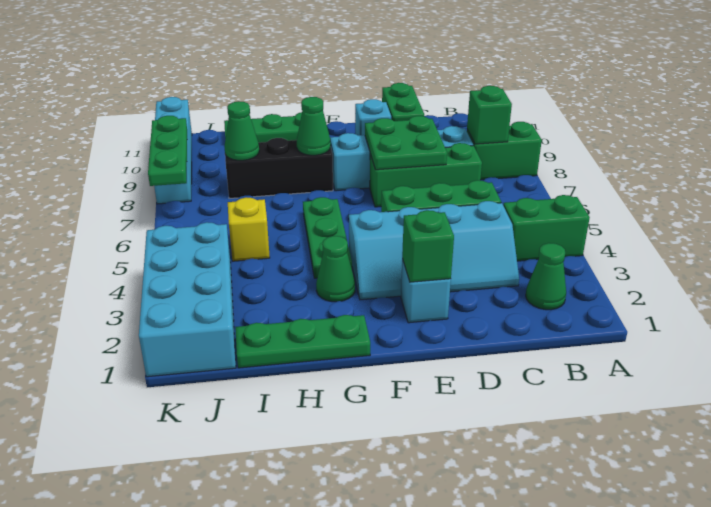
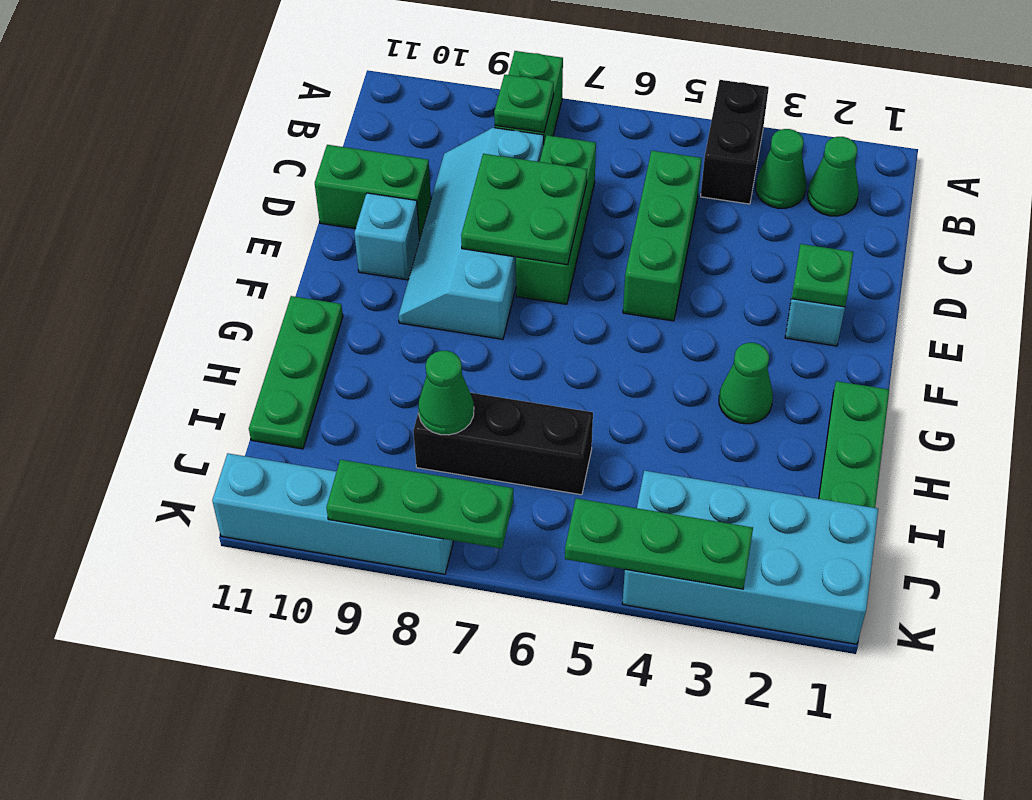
green brick A4:B4 level 1 -> black brick A4:B4 level 1
green brick B8 level 2 -> green plate B8 level 2
cyan slope C3:F4 level 1 top 4 -> none
green brick E2 level 2 -> green plate E2 level 2
green plate G4:G6 level 1 -> green plate K3:K5 level 2
black brick G8:I8 level 1 -> black brick I6:I8 level 1
green cone G8 level 2 -> green cone B3 level 1
yellow brick I5 level 1 -> none

